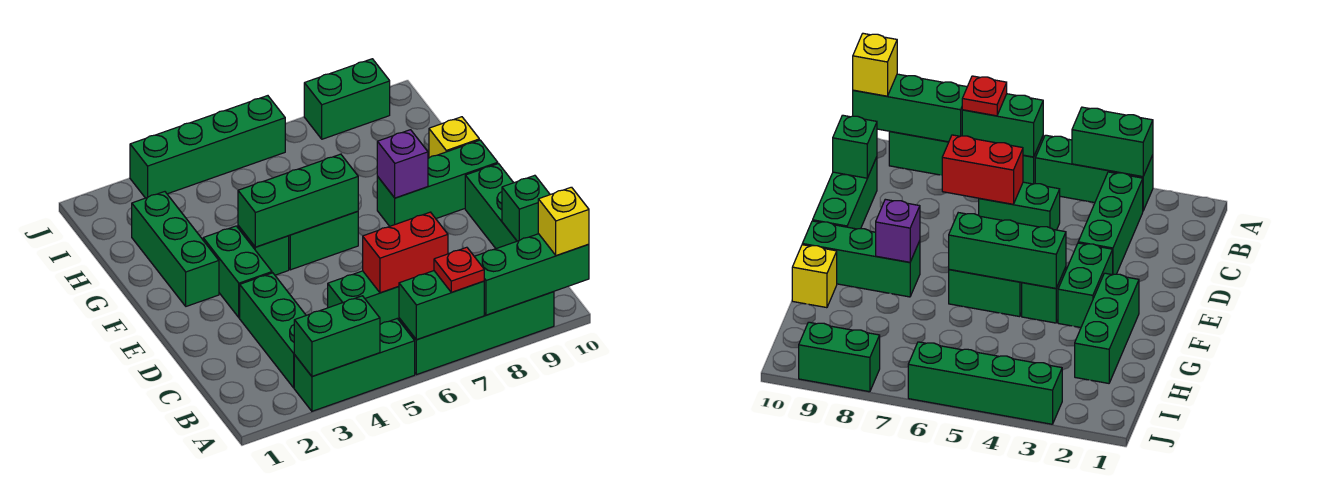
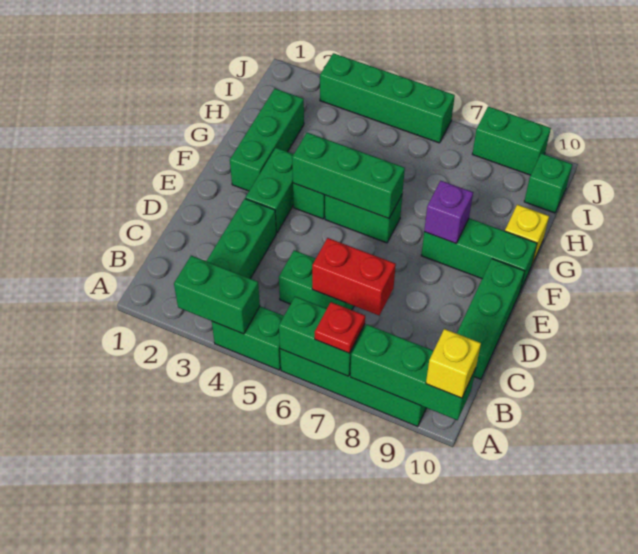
green brick A3:A5 level 1 -> green brick A4:A5 level 1
green brick C10 level 2 -> green brick I10 level 1

